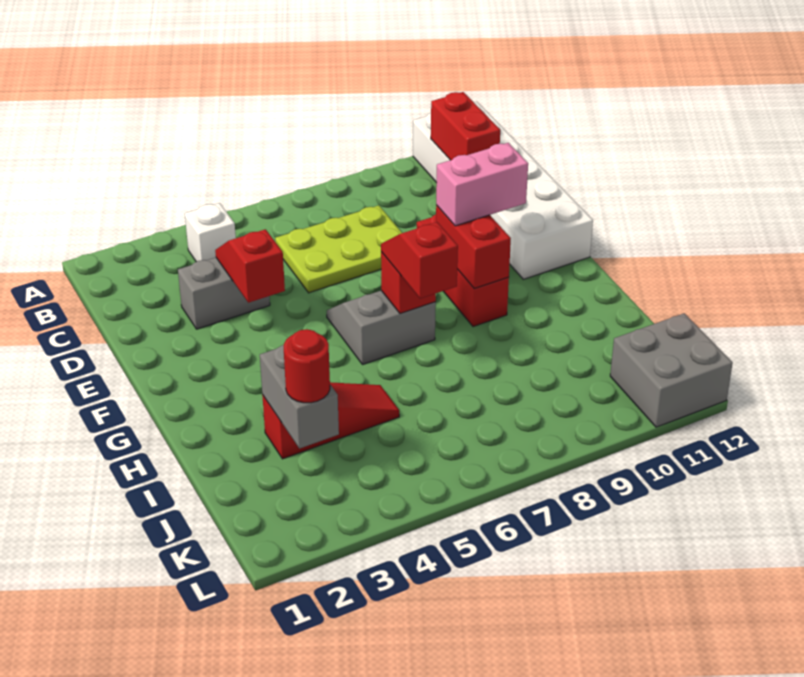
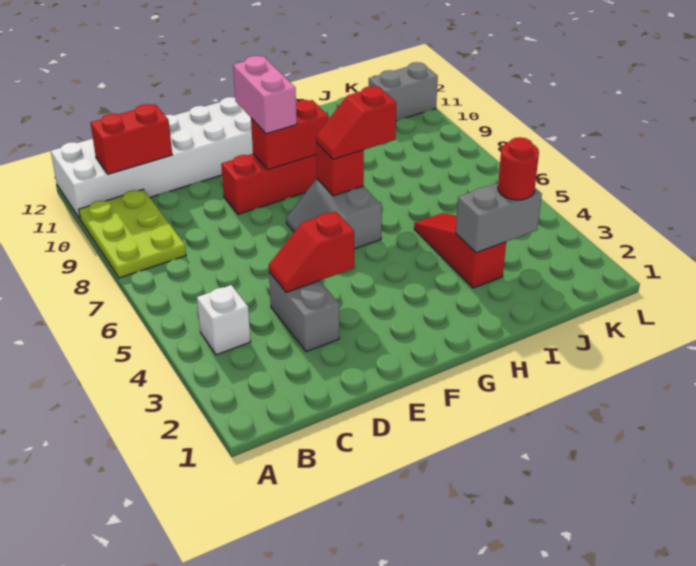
lime plate C6:D8 level 1 -> lime plate A8:B10 level 1
grey brick K11:L12 level 1 -> grey brick K11:L11 level 1

